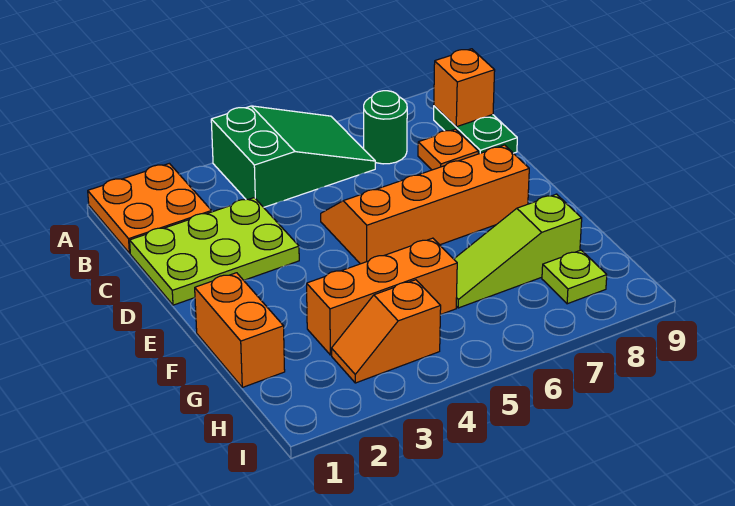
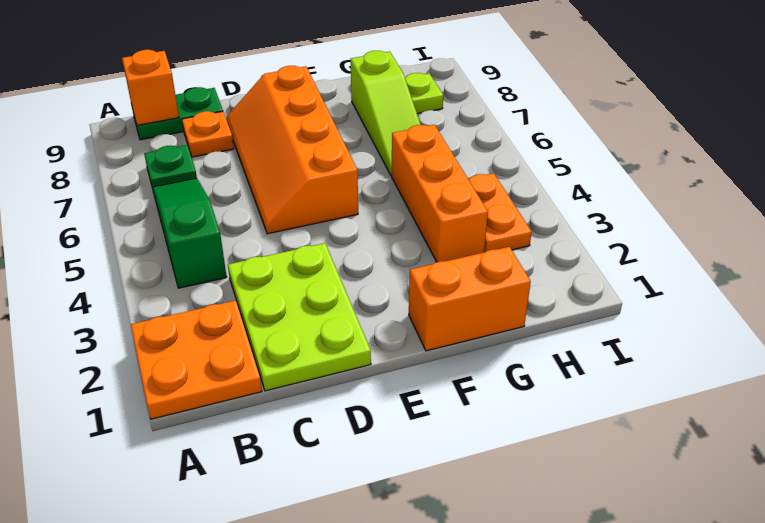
green slope A4:B6 level 1 top 4 -> green slope B4:B6 level 1 top 4
green round brick B7 level 1 -> green plate B7 level 1
orange slope H3:H4 level 1 top 4 -> orange plate H3:H4 level 1

